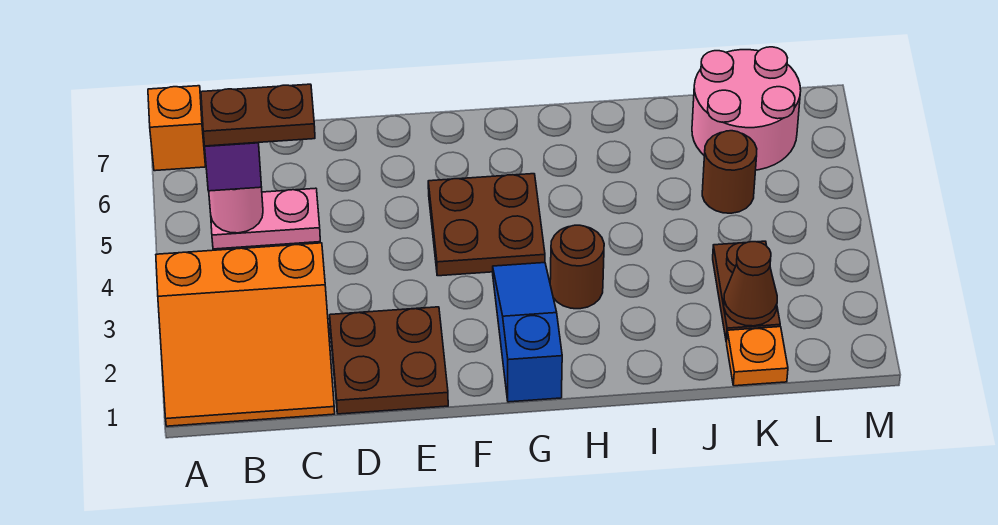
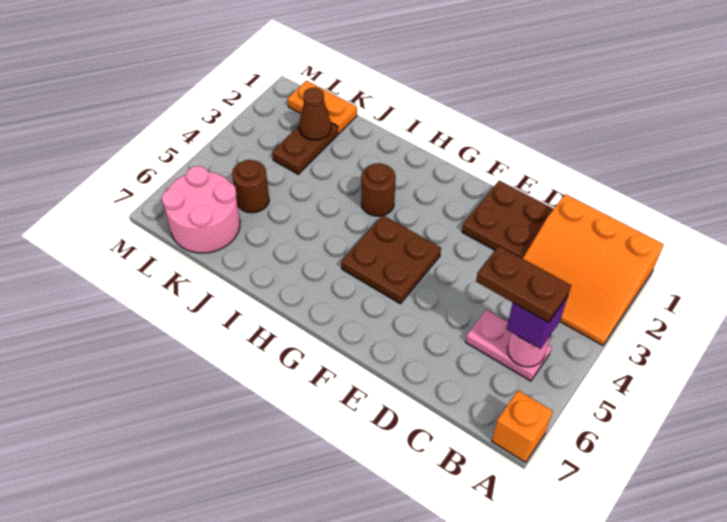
orange slope A1:C3 level 1 top 3 -> orange slope A1:C3 level 1 top 1
blue slope G1:G3 level 1 top 1 -> none
orange plate K1 level 1 -> orange plate K1:L1 level 1

